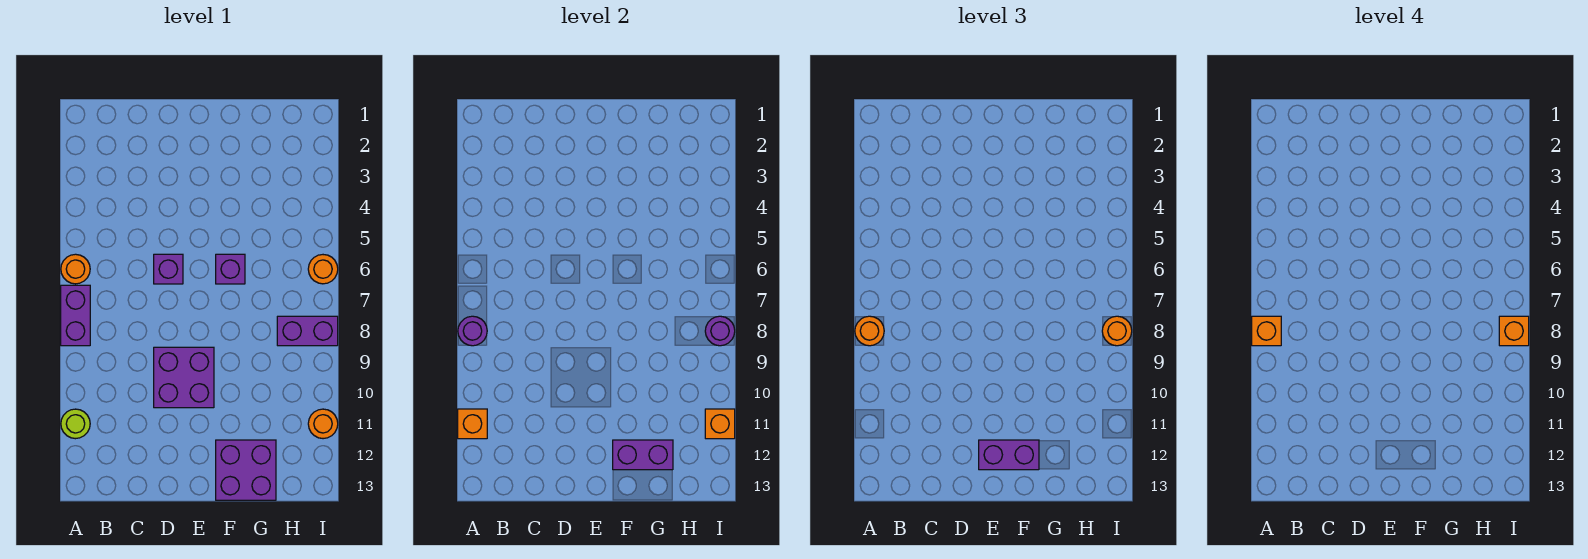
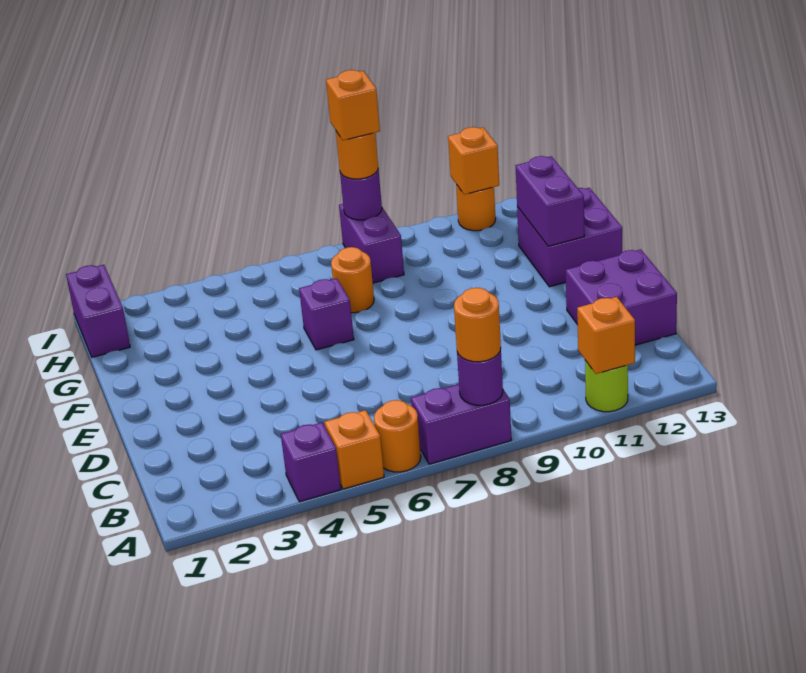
orange brick A8 level 4 -> orange brick A5 level 1
purple brick D6 level 1 -> purple brick A4 level 1
purple brick D9:E10 level 1 -> purple brick C12:D13 level 1
purple brick E12:F12 level 3 -> purple brick H1:I1 level 1
orange round brick I6 level 1 -> orange round brick G7 level 1

